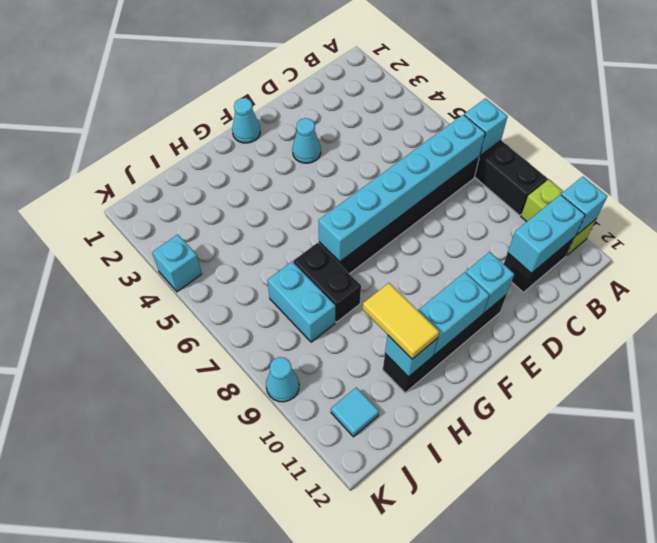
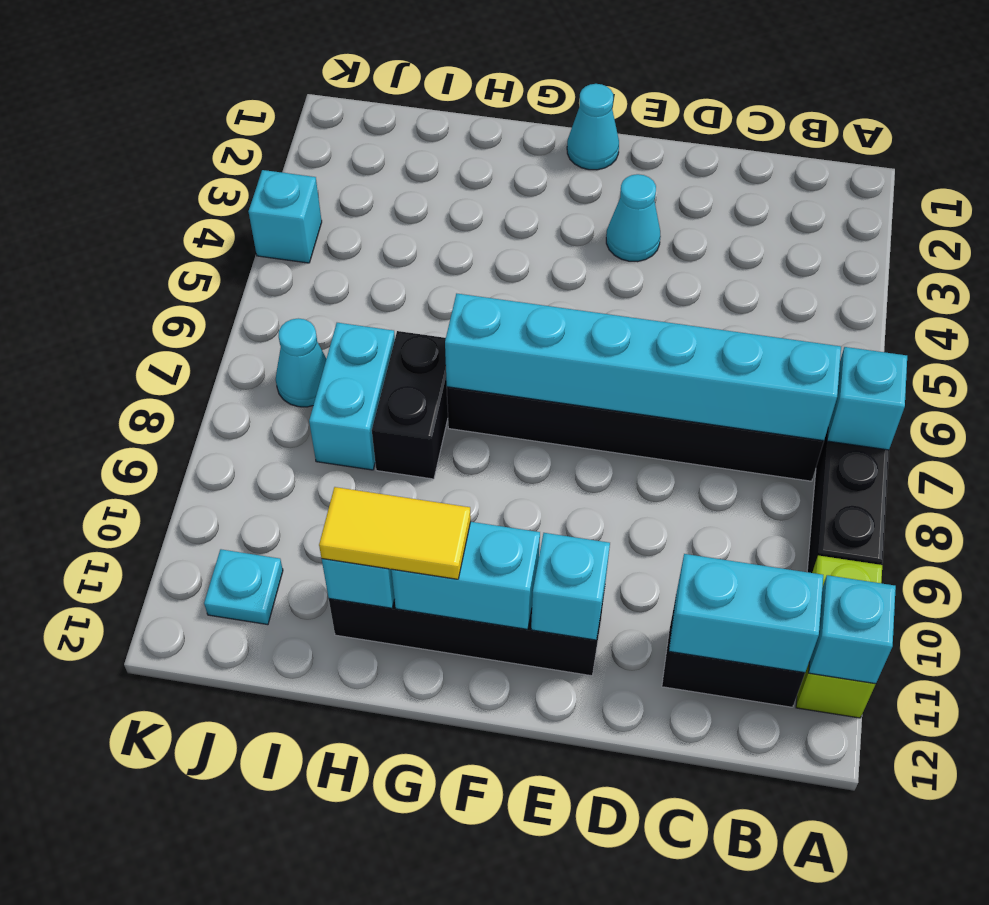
yellow tile H10:H11 level 3 -> yellow tile G11:H11 level 3
cyan tile J11 level 1 -> cyan plate J11 level 1
cyan cone K9 level 1 -> cyan cone J7 level 1

